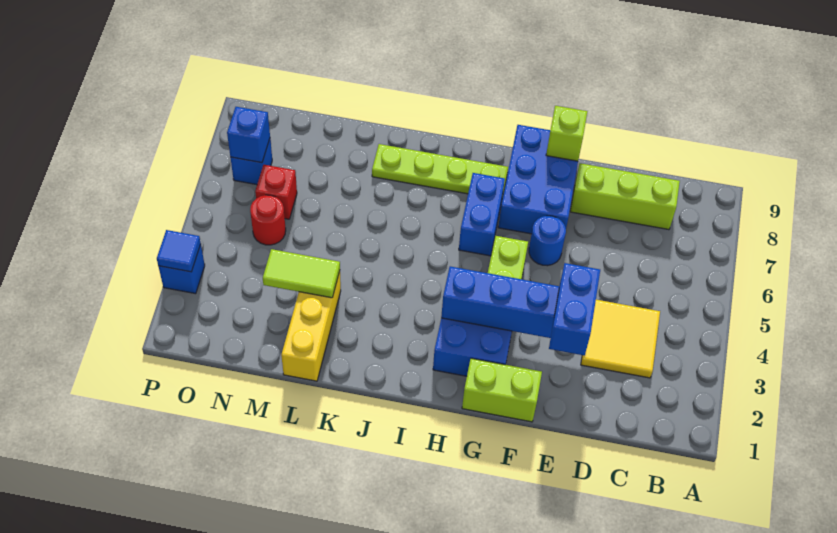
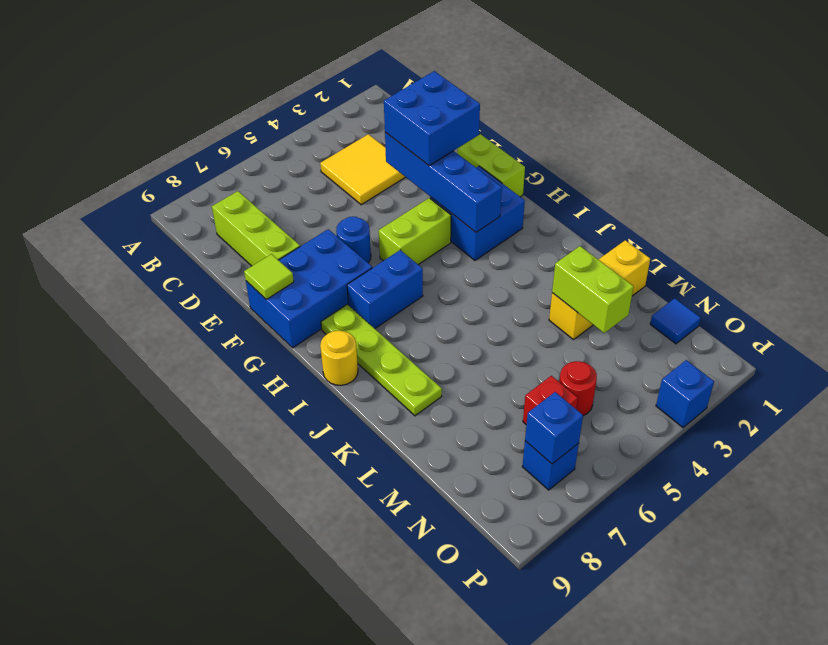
blue brick E2:E3 level 3 -> blue brick E2:F3 level 3
lime brick F9 level 2 -> lime tile F9 level 2
none -> yellow round brick I9 level 1
lime tile L3:M3 level 2 -> lime brick L3:M3 level 2
blue tile P3 level 2 -> blue tile N1 level 1

